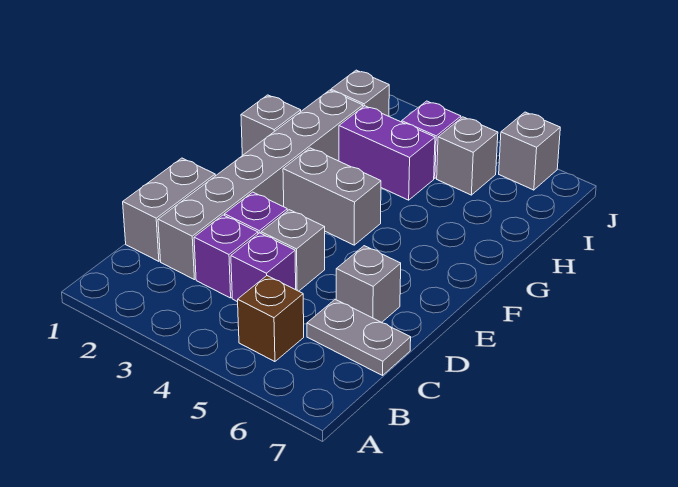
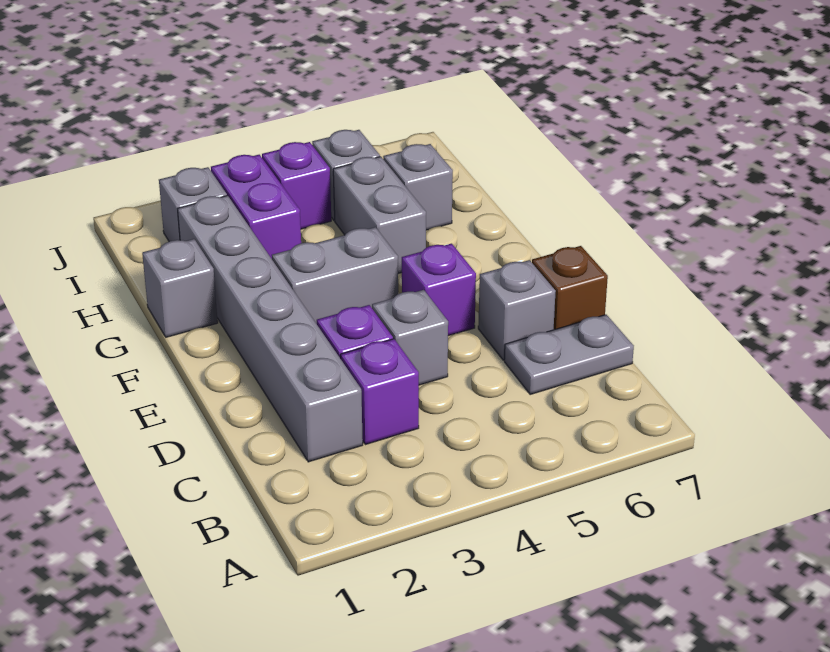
brown brick B5 level 1 -> brown brick D7 level 1
grey brick C1:D1 level 1 -> grey brick G5:H5 level 1
purple brick C4 level 1 -> purple brick E5 level 1
purple brick H3:H4 level 1 -> purple brick H3:I3 level 1
grey brick J6 level 1 -> grey brick H6 level 1

